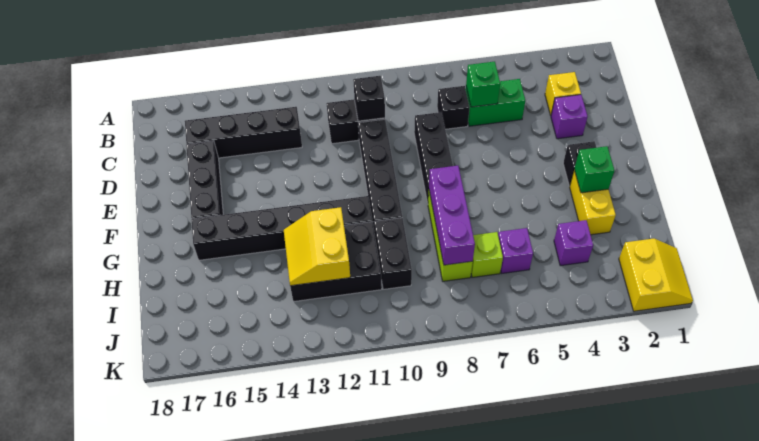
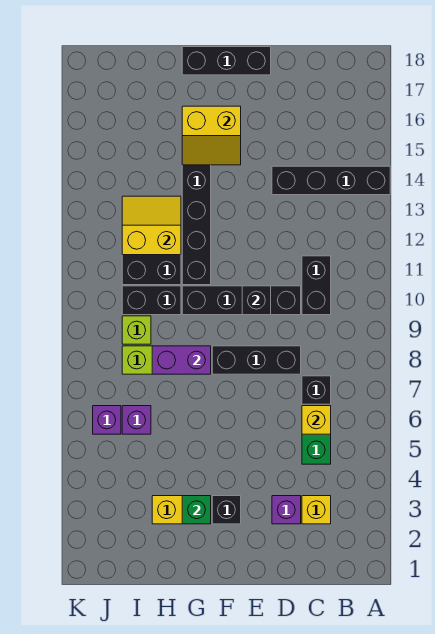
green brick C6 level 2 -> yellow brick C6 level 2
black brick C10 level 2 -> black brick E10 level 2
black brick C13:C16 level 1 -> black brick A14:D14 level 1
black brick D16:F16 level 1 -> black brick E18:G18 level 1
purple brick G8:I8 level 2 -> purple brick G8:H8 level 2
purple brick I4 level 1 -> purple brick J6 level 1
lime brick I7 level 1 -> lime brick I9 level 1
yellow slope J1:K2 level 1 top 2 -> yellow slope F15:G16 level 2 top 16

